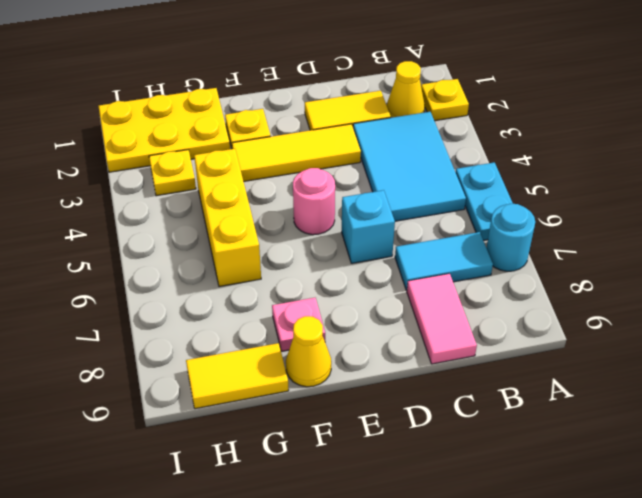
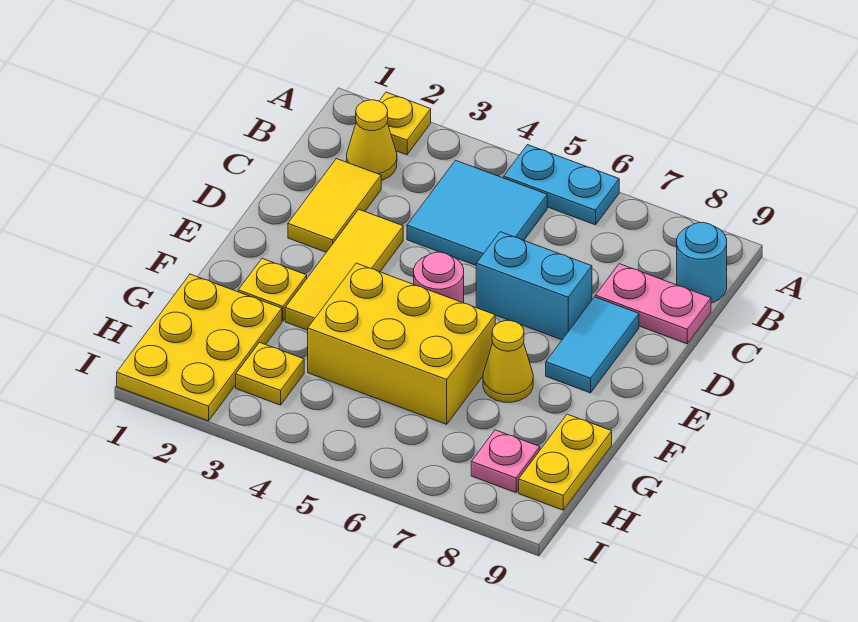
cyan round brick A7 level 1 -> cyan round brick B9 level 1
cyan tile B3:C5 level 1 -> cyan tile B4:C5 level 1
cyan tile B7:C7 level 1 -> cyan tile D8:E8 level 1
pink tile C8:C9 level 1 -> pink plate C8:C9 level 1
cyan brick D6 level 1 -> cyan brick D6:D7 level 1
pink plate F8 level 1 -> pink plate H8 level 1
yellow cone F9 level 1 -> yellow cone F7 level 1
yellow brick G4:G6 level 1 -> yellow brick F4:G6 level 1
yellow tile G9:H9 level 1 -> yellow plate G9:H9 level 1

